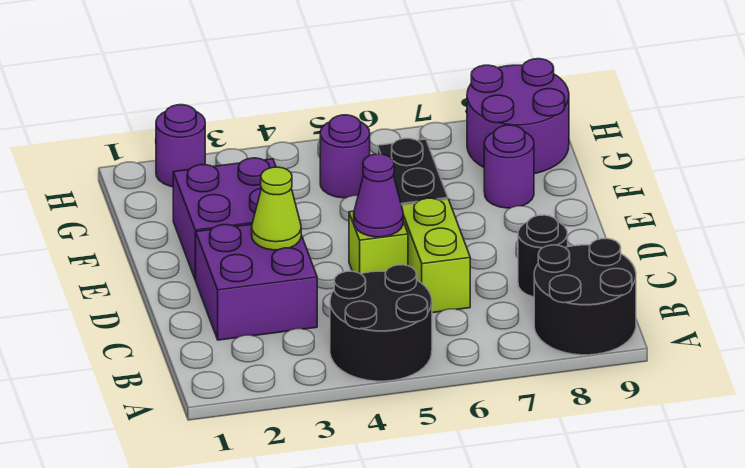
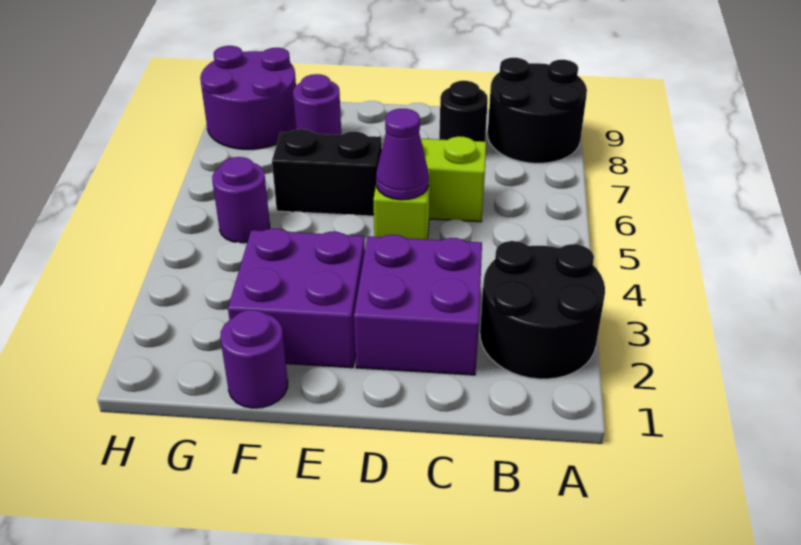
black round brick A4:B5 level 1 -> black round brick A2:B3 level 1
lime cone D3 level 2 -> none
purple round brick H2 level 1 -> purple round brick F1 level 1

